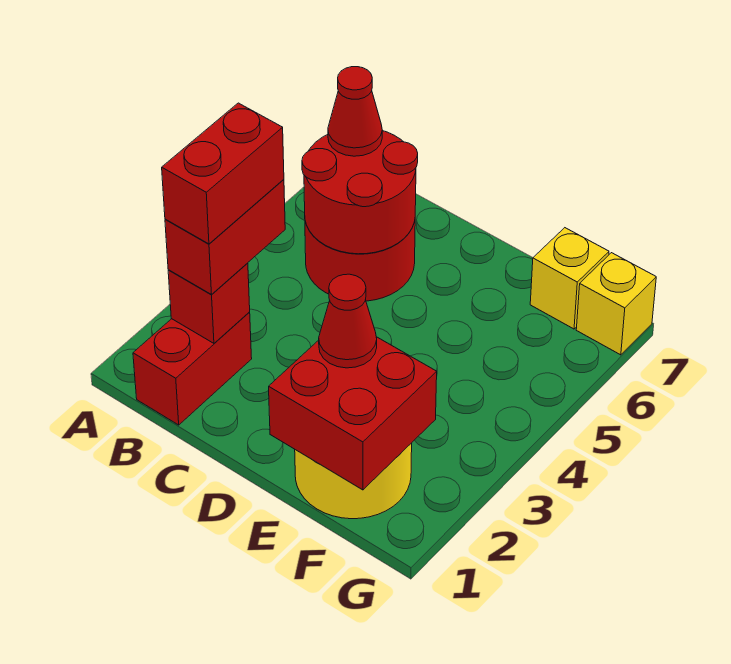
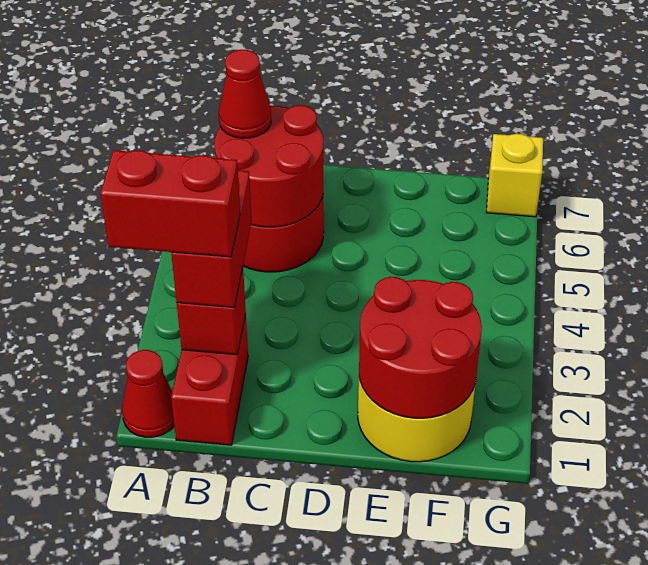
red brick B2:B3 level 4 -> red brick A2:B2 level 4
red brick E1:F2 level 2 -> red round brick E1:F2 level 2
red cone E2 level 3 -> red cone A1 level 1
yellow brick F7 level 1 -> none

